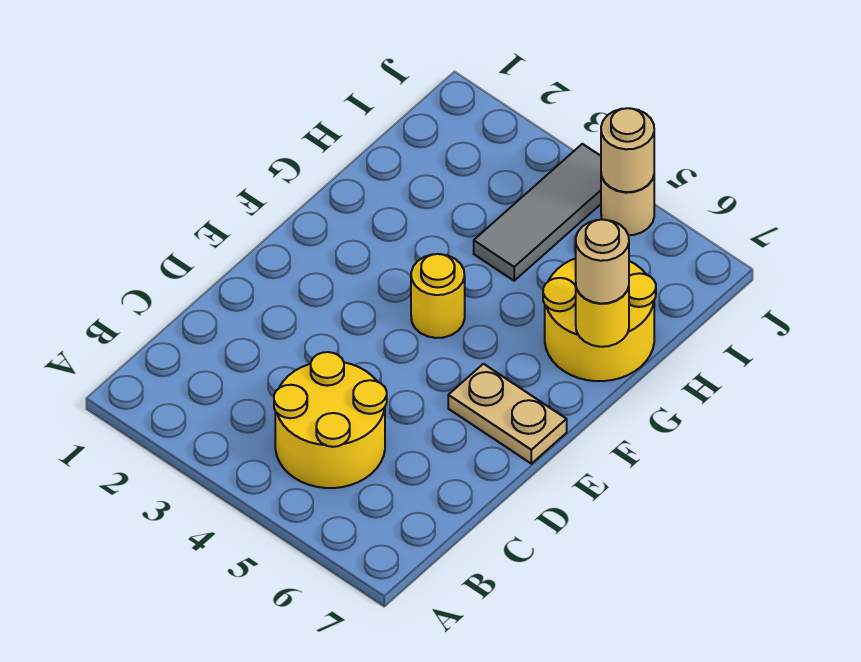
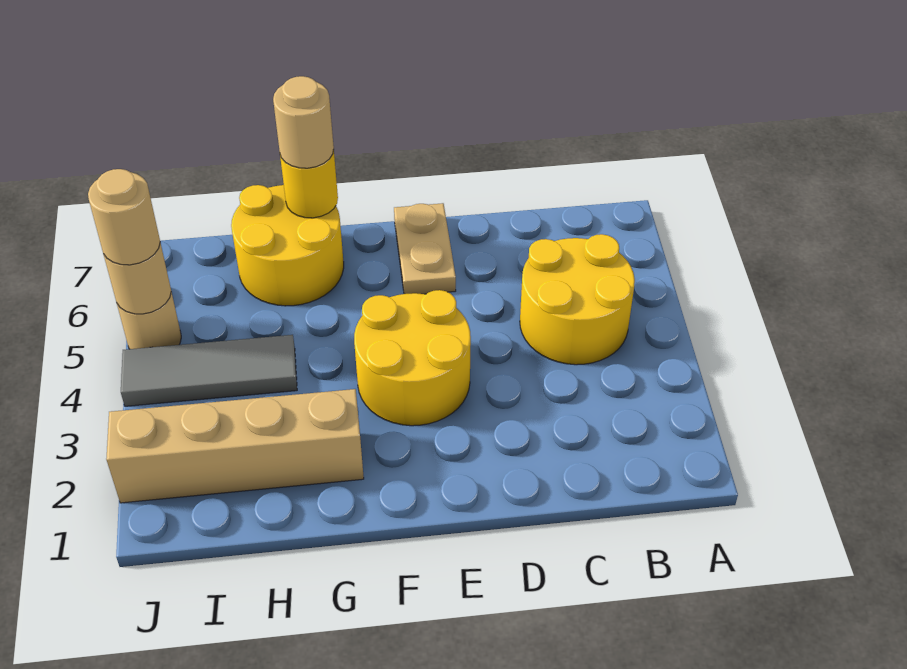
yellow round brick F4 level 1 -> yellow round brick E3:F4 level 1
none -> tan brick G2:J2 level 1
none -> tan round brick J5 level 3

